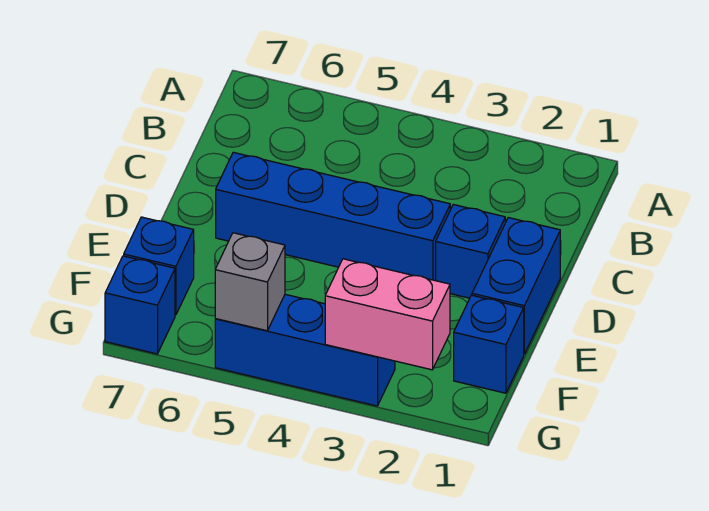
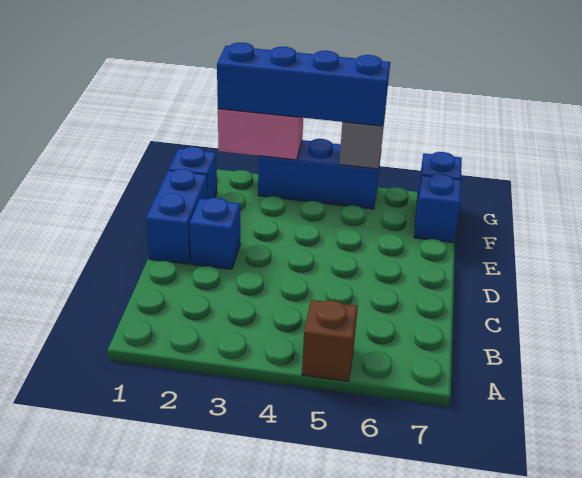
none -> brown brick A5 level 1
blue brick D3:D6 level 1 -> blue brick G2:G5 level 3

